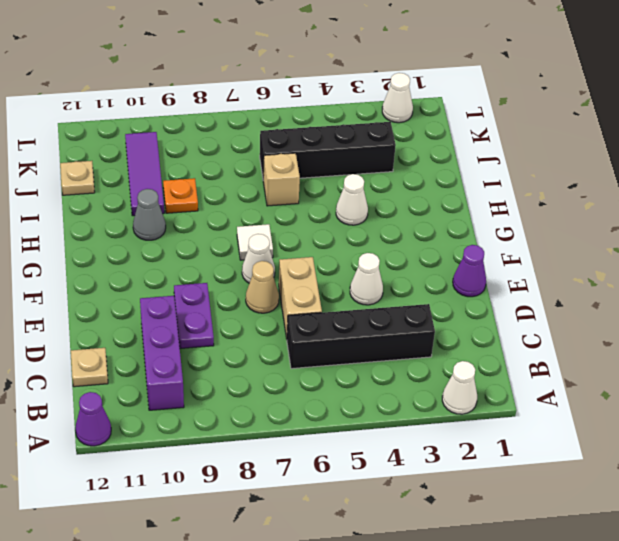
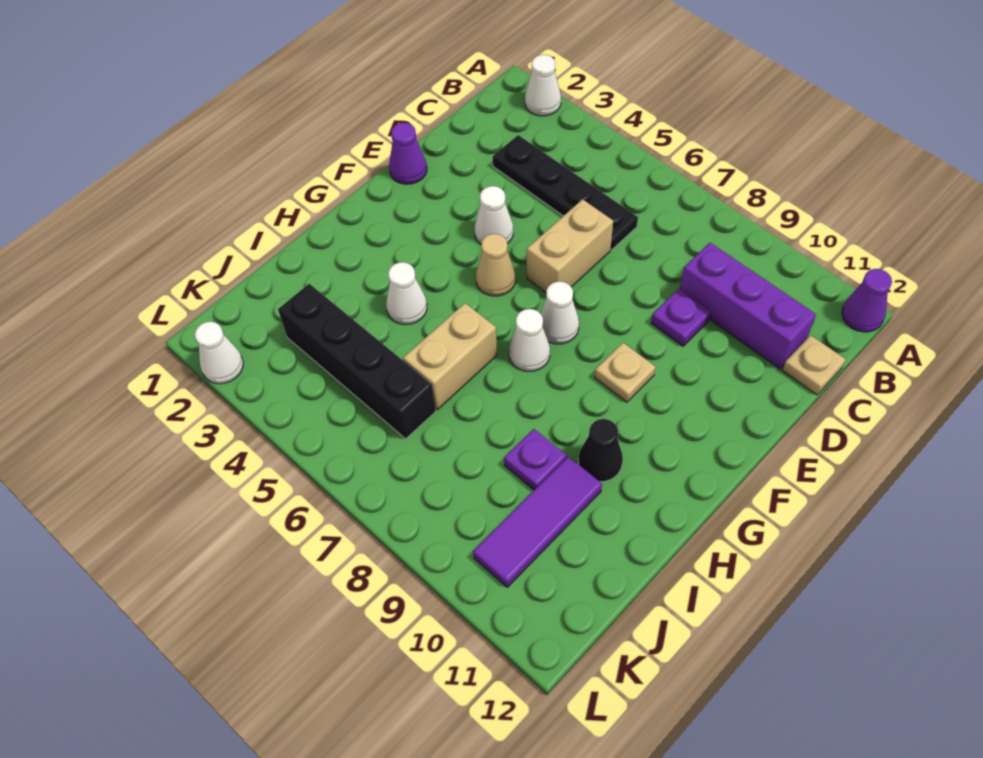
purple brick B10:D10 level 1 -> purple brick C9:C11 level 1
black brick C3:C6 level 1 -> black plate C3:C6 level 1
purple plate D9:E9 level 1 -> purple plate D9 level 1
tan cone E7 level 1 -> tan cone F5 level 1
white tile G7 level 1 -> white cone G7 level 1
grey cone H10 level 1 -> black cone H10 level 1
tan brick I6 level 1 -> tan brick H6:I6 level 1
orange plate I9 level 1 -> purple plate I9 level 1
tan plate J12 level 1 -> tan plate F9 level 1

